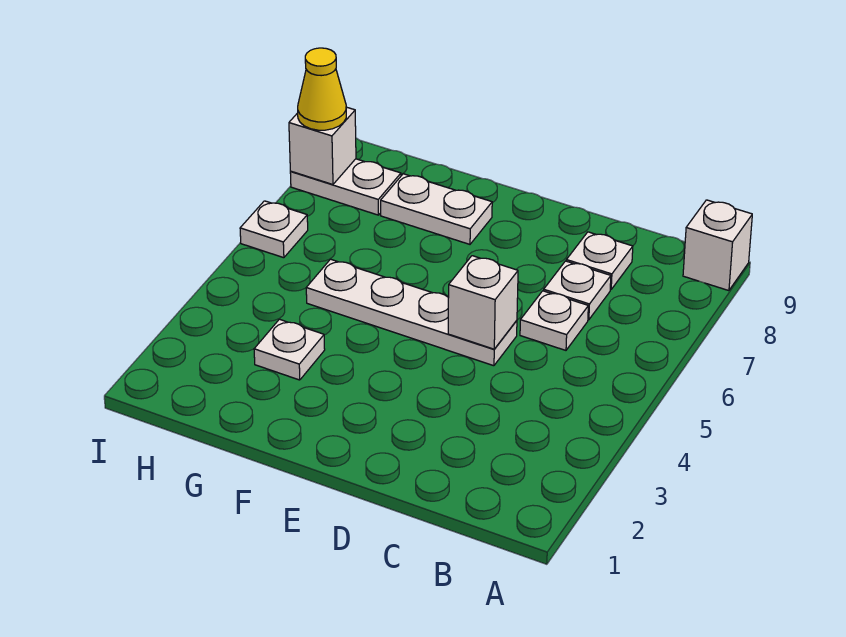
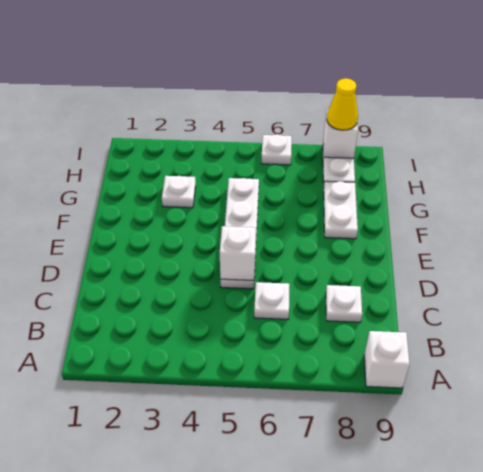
white plate C7 level 1 -> none

